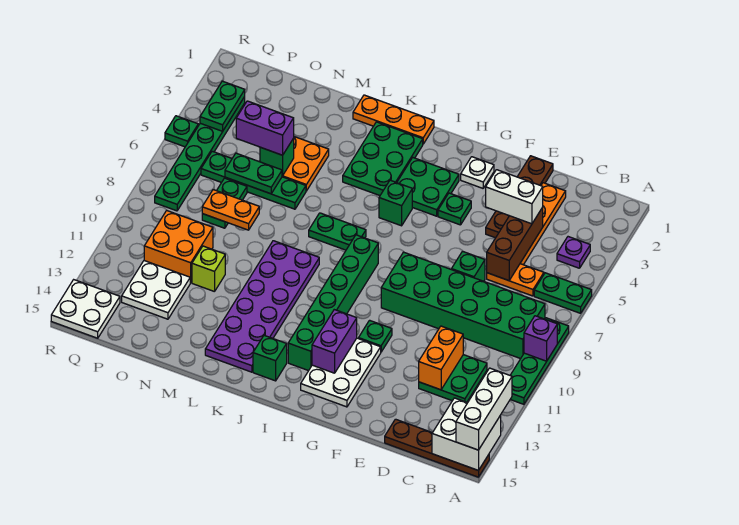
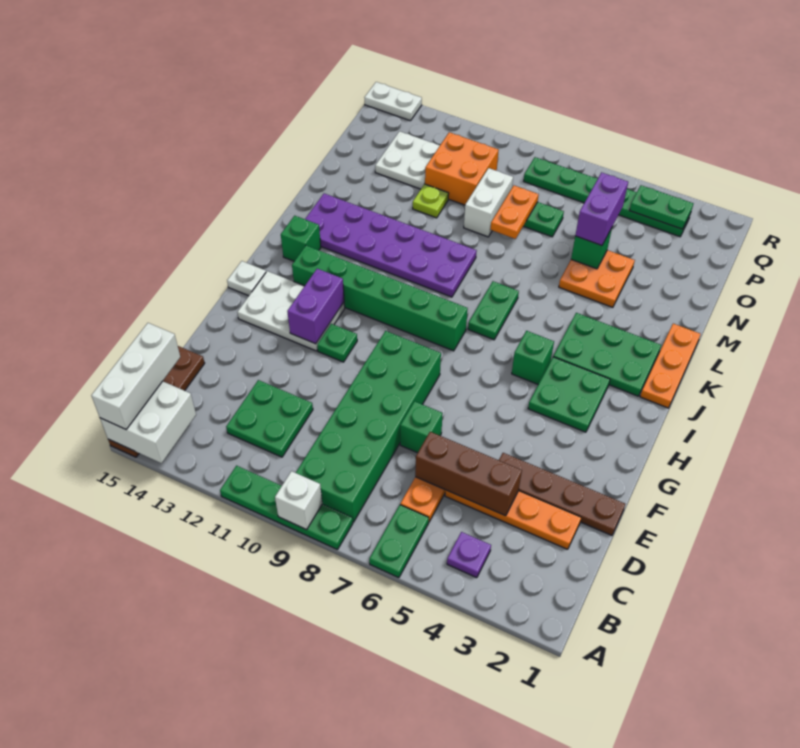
purple brick A9 level 2 -> white brick A9 level 2
white brick A13:A15 level 3 -> white brick A15:C15 level 3
white brick D4:E4 level 3 -> white brick N9:O9 level 1
orange brick D11:D12 level 2 -> none
white plate G2 level 1 -> white plate H15 level 1
green plate G4 level 1 -> none
purple brick H12:H13 level 2 -> purple brick G12:H12 level 2
green plate M6:P6 level 1 -> none
green plate N6:O6 level 2 -> none
lime brick N11 level 1 -> lime plate N11 level 1
white plate Q14:R15 level 1 -> white plate R14:R15 level 1
green plate R5 level 1 -> none

